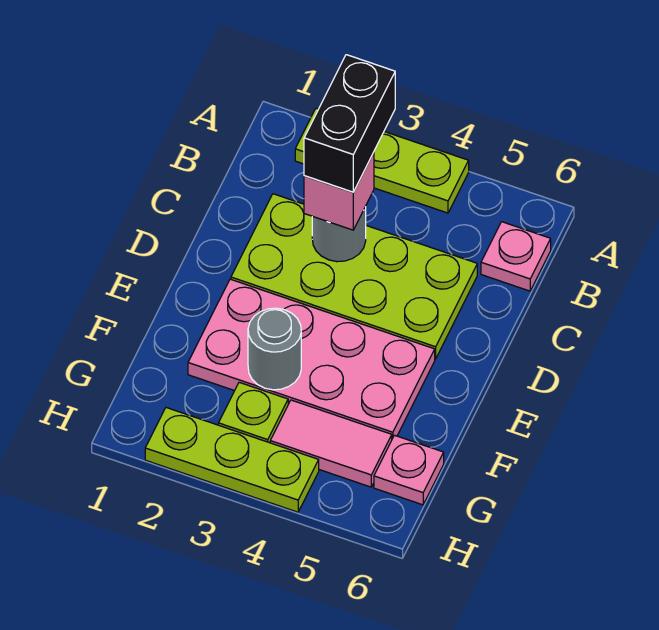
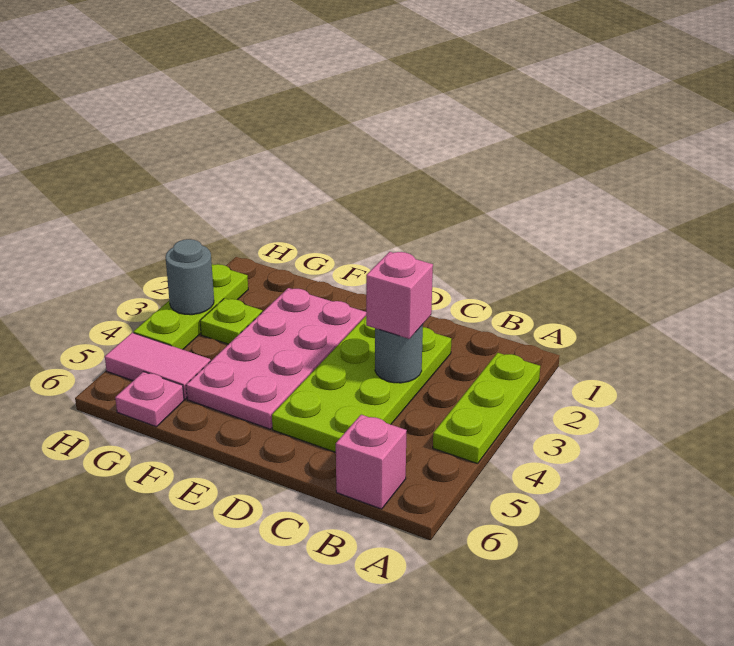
black brick B3:C3 level 4 -> none
pink plate B6 level 1 -> pink brick B6 level 1
grey round brick F3 level 2 -> grey round brick H3 level 2
pink tile G4:G5 level 1 -> pink tile G5:H5 level 1

